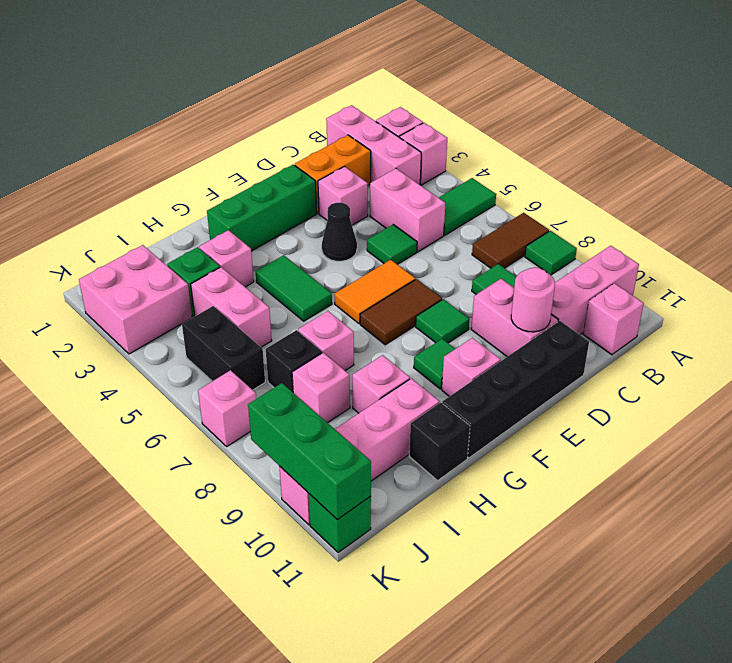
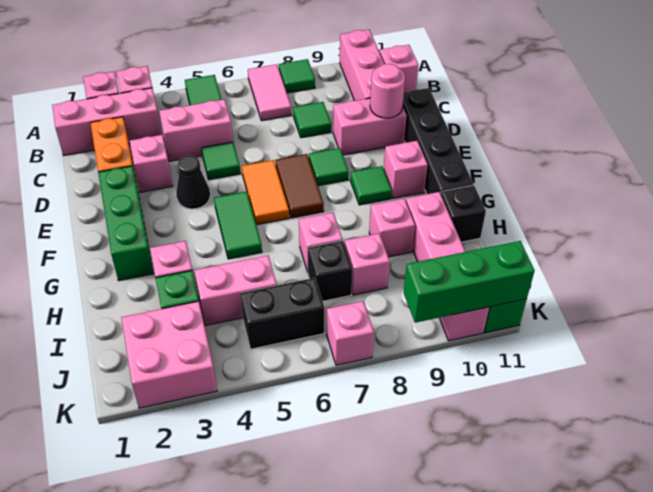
brown tile A7:B7 level 1 -> pink tile A7:B7 level 1
green tile G4:G5 level 1 -> green tile F5:G5 level 1

